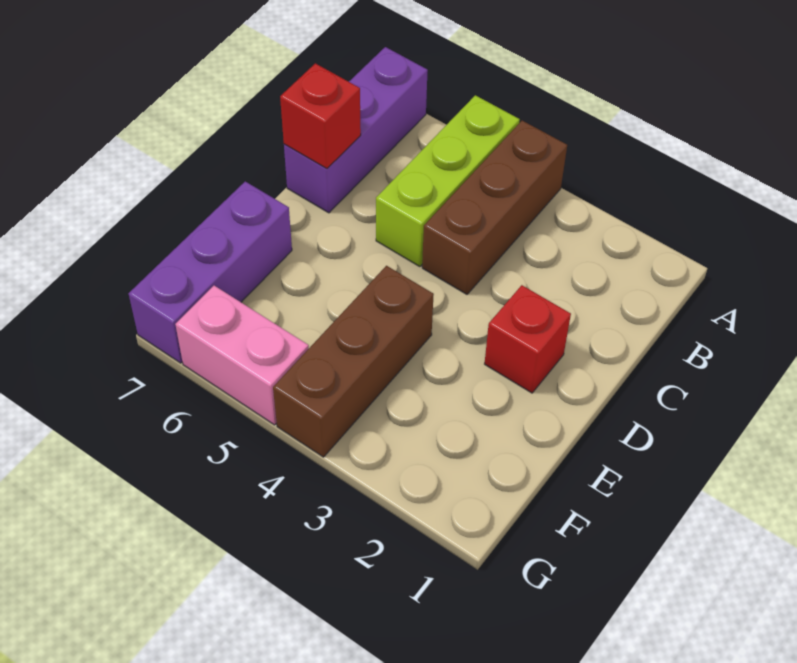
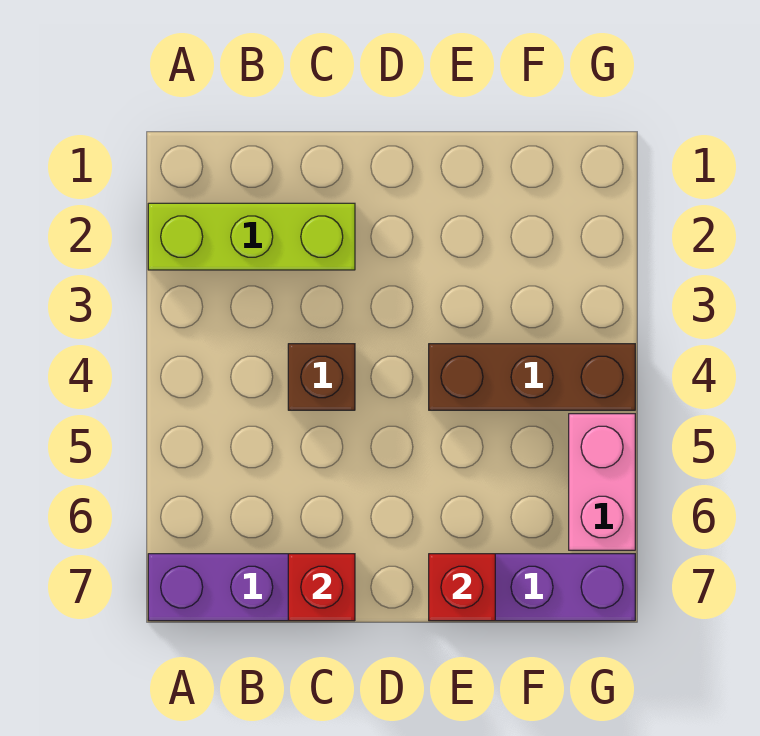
brown brick A4:C4 level 1 -> brown brick C4 level 1
lime brick A5:C5 level 1 -> lime brick A2:C2 level 1
red brick D2 level 1 -> red brick E7 level 2

